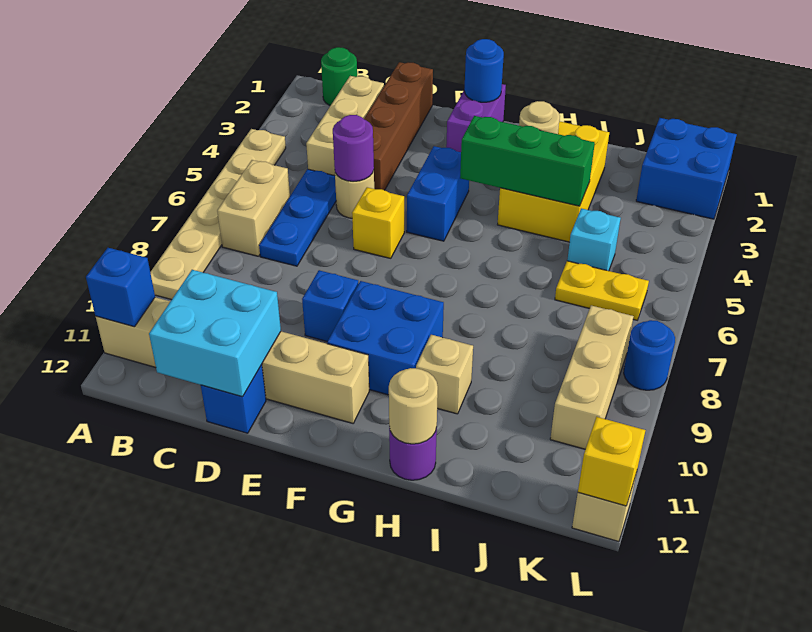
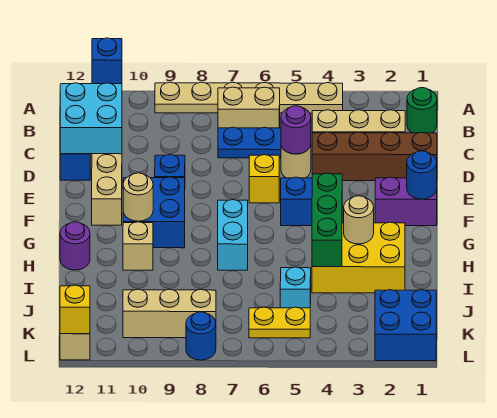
none -> cyan brick G7:H7 level 1
tan round brick H12 level 2 -> tan round brick G10 level 2
yellow plate J6:K6 level 1 -> yellow plate K5:K6 level 1

